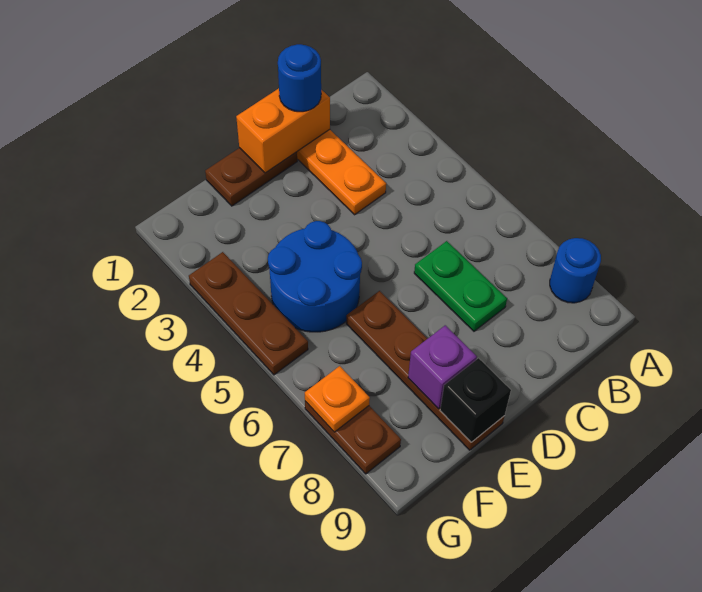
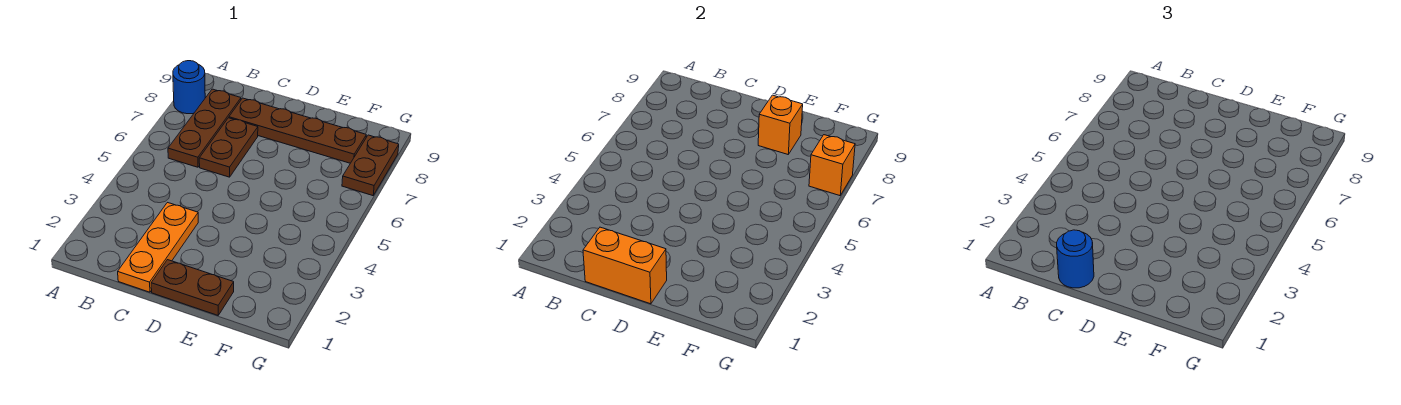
green plate C6:C7 level 1 -> brown plate C6:C7 level 1
blue round brick E4:F5 level 1 -> none
brown plate E6:E9 level 1 -> brown plate C8:F8 level 1
purple brick E8 level 2 -> orange brick E8 level 2
black brick E9 level 2 -> none
brown plate G3:G5 level 1 -> brown plate B6:B8 level 1
orange plate G7 level 2 -> orange brick G7 level 2

